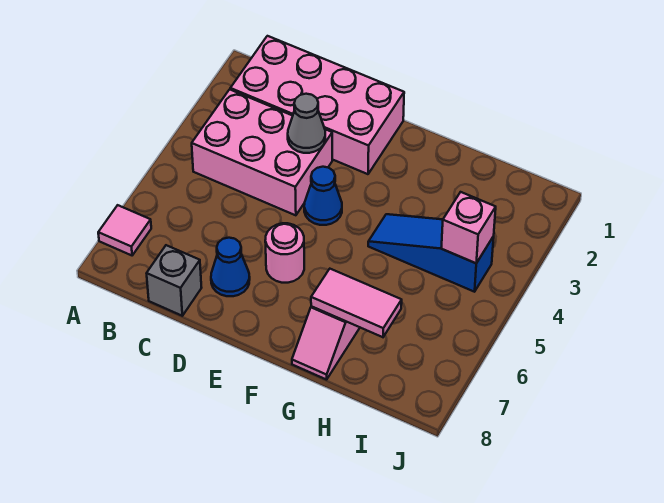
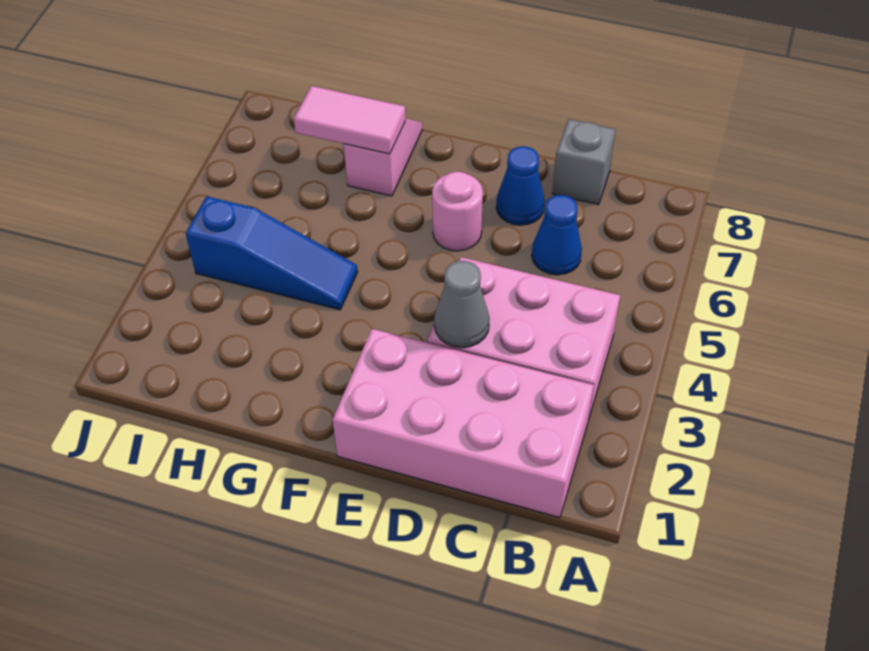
pink tile A7 level 1 -> none
blue cone E4 level 1 -> blue cone C6 level 1
pink brick I4 level 2 -> none

